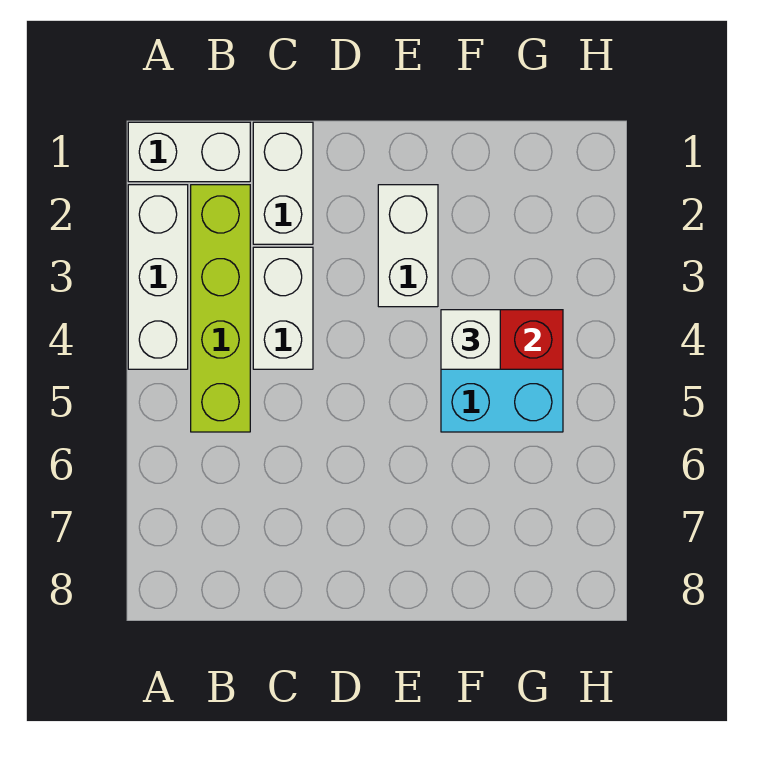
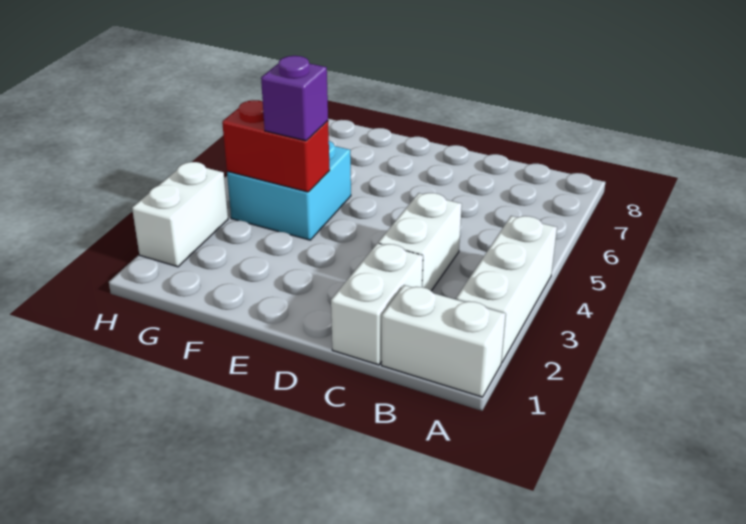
lime brick B2:B5 level 1 -> none
white brick E2:E3 level 1 -> white brick H2:H3 level 1
white brick F4 level 3 -> purple brick F4 level 3

